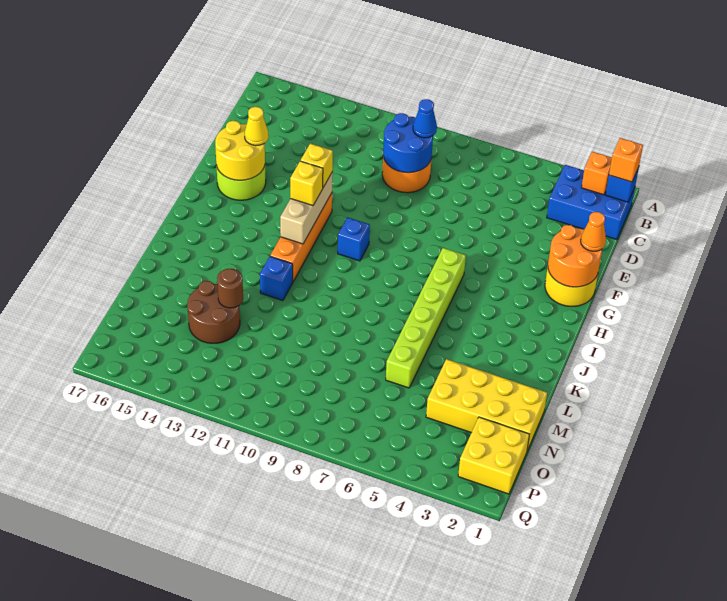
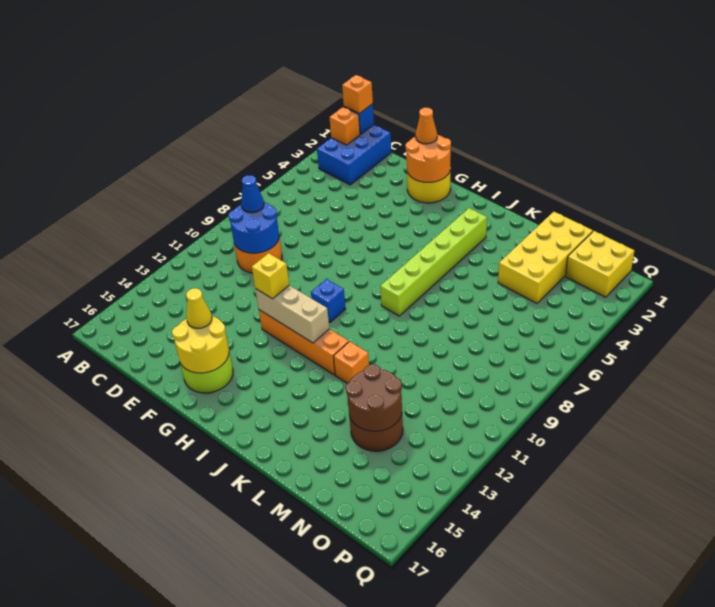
lime brick H6:M6 level 1 -> lime brick J3:J8 level 1
yellow brick H12 level 3 -> none
blue brick K12 level 1 -> orange brick K12 level 1
brown round brick M13 level 2 -> brown round brick M13:N14 level 2

